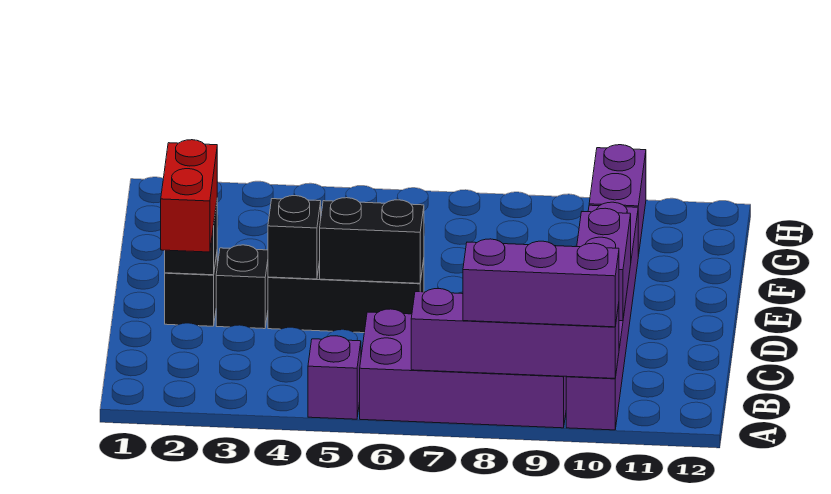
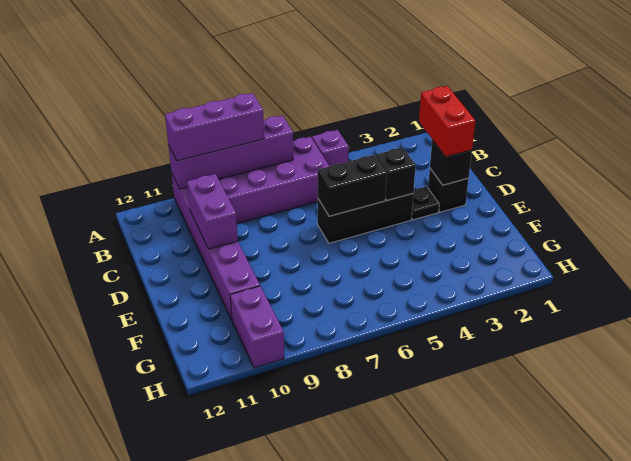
black brick D3 level 1 -> black plate D3 level 1

